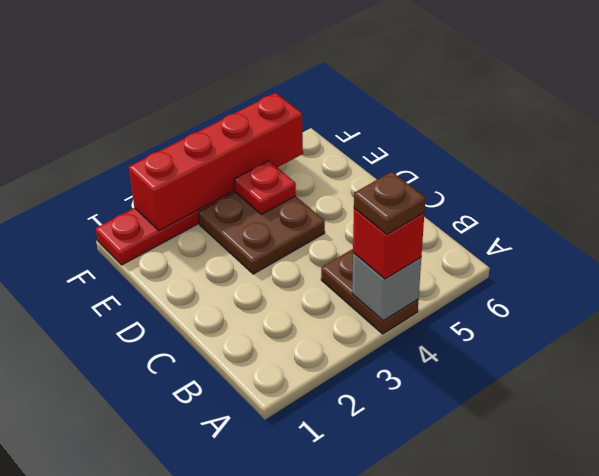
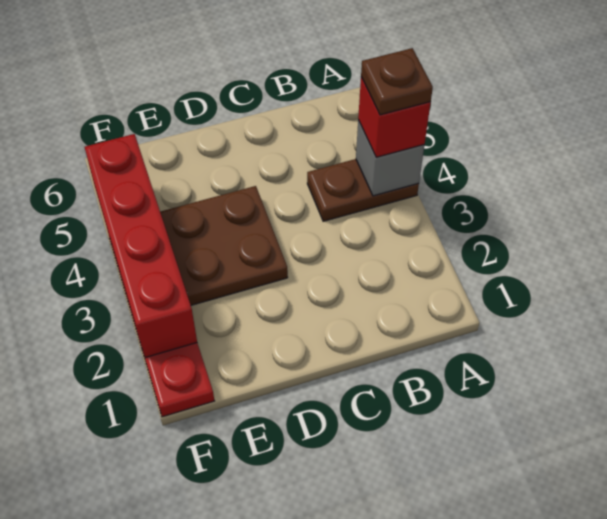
red plate E4 level 2 -> none

